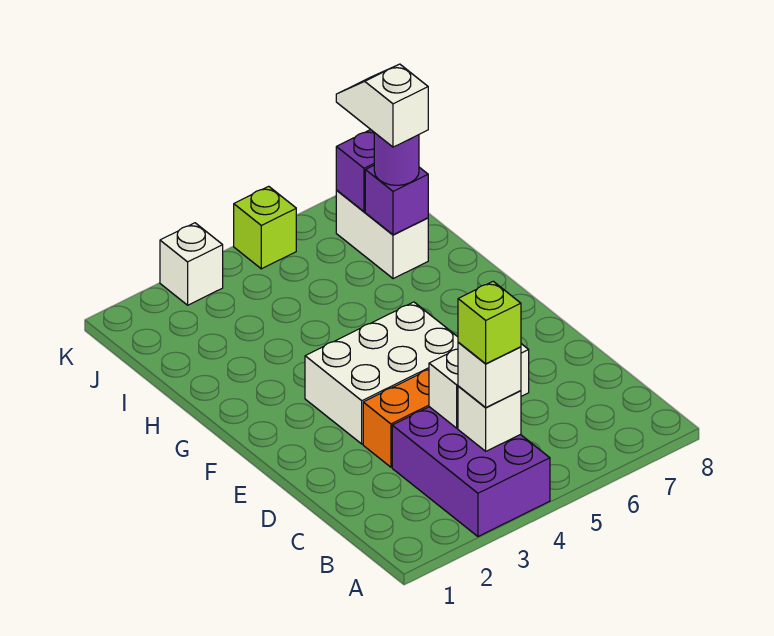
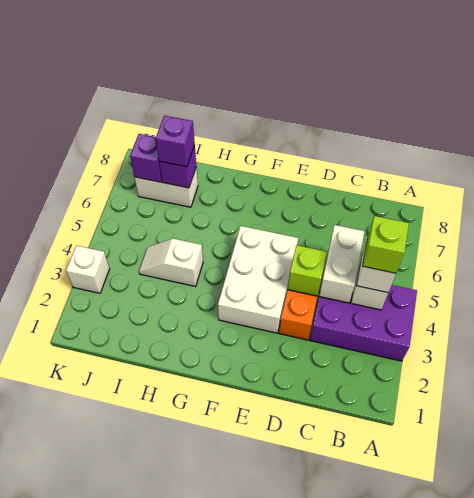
purple round brick I7 level 3 -> purple brick I7 level 3
white slope I7:J7 level 4 top I -> white slope H4:I4 level 1 top H
lime brick K5 level 1 -> lime brick D4 level 2

